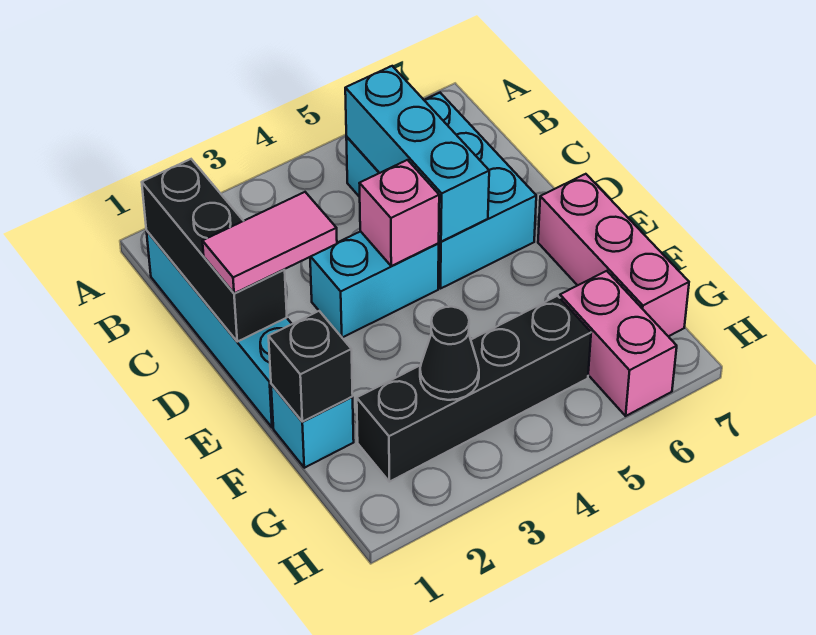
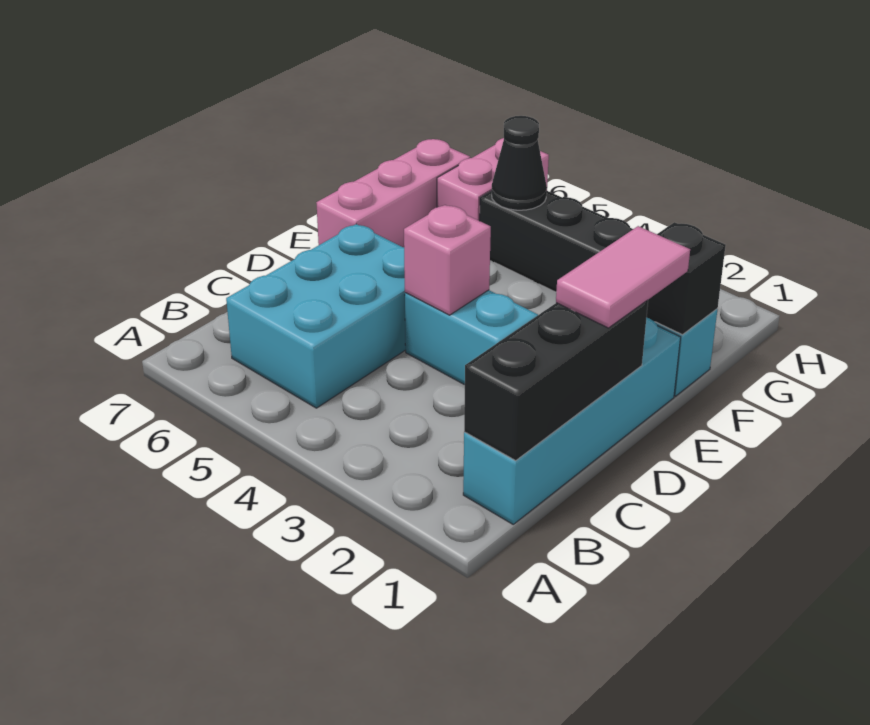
cyan brick B5:D5 level 2 -> none
pink tile D1:D2 level 3 -> pink tile D1:E1 level 3
black cone G3 level 2 -> black cone G5 level 2

